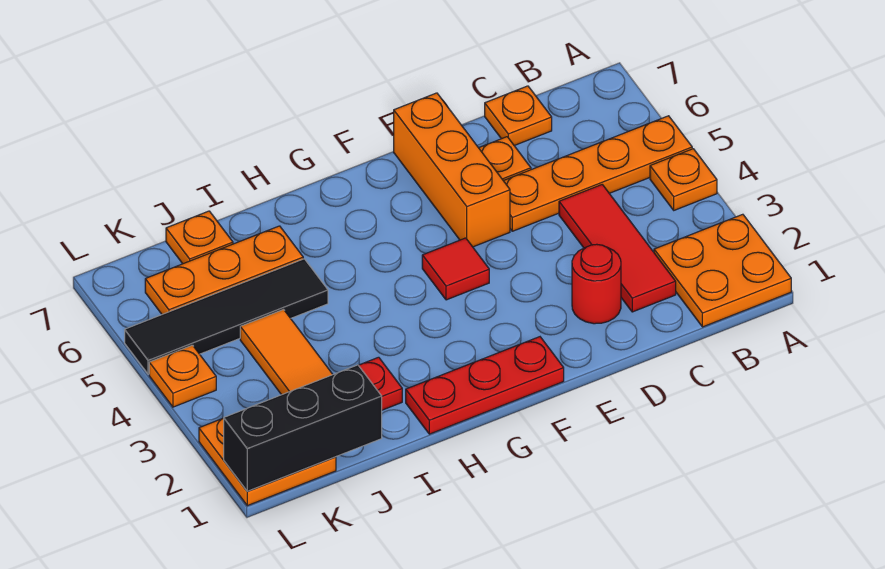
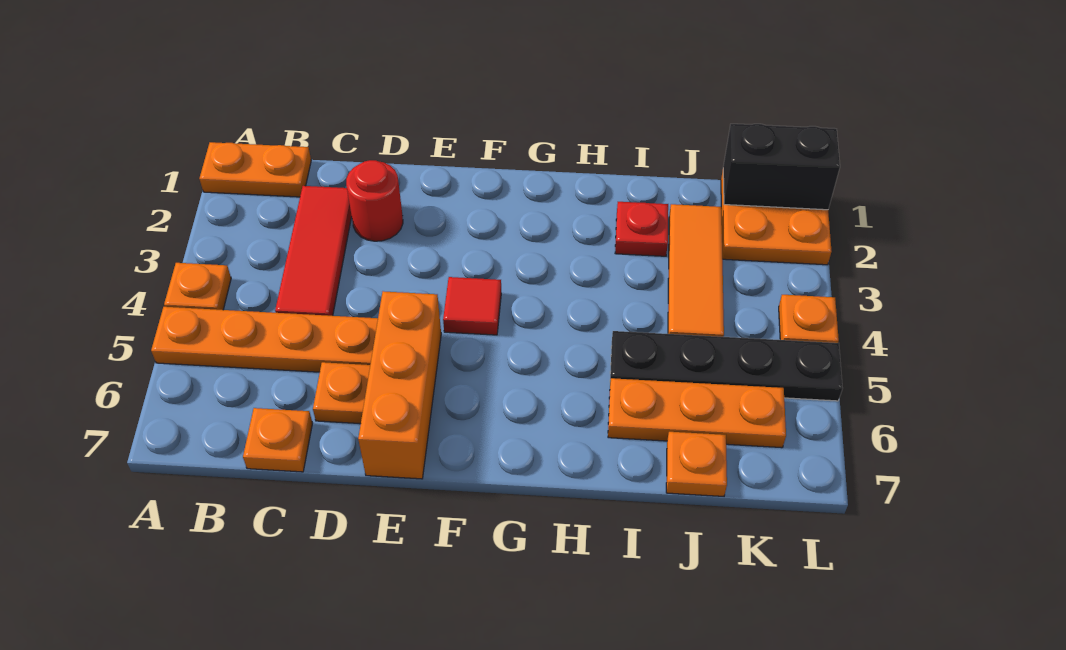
orange plate A1:B2 level 1 -> orange plate A1:B1 level 1
red plate F1:H1 level 1 -> none
black tile I5:L5 level 1 -> black plate I5:L5 level 1
black brick J1:L1 level 2 -> black brick K1:L1 level 2

